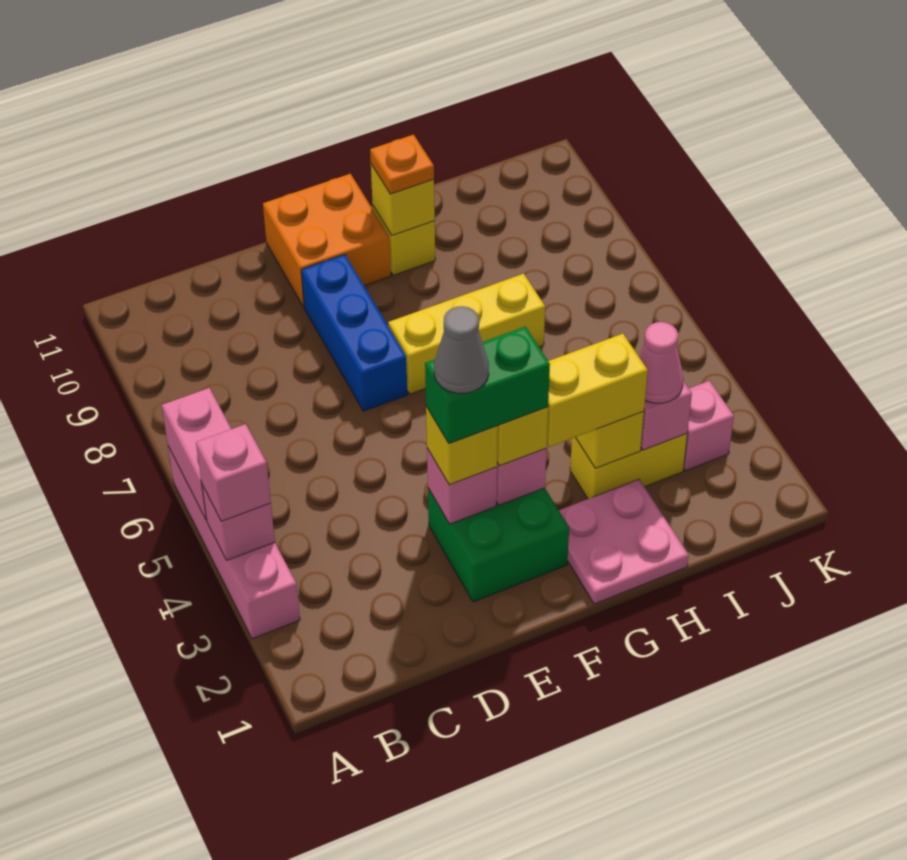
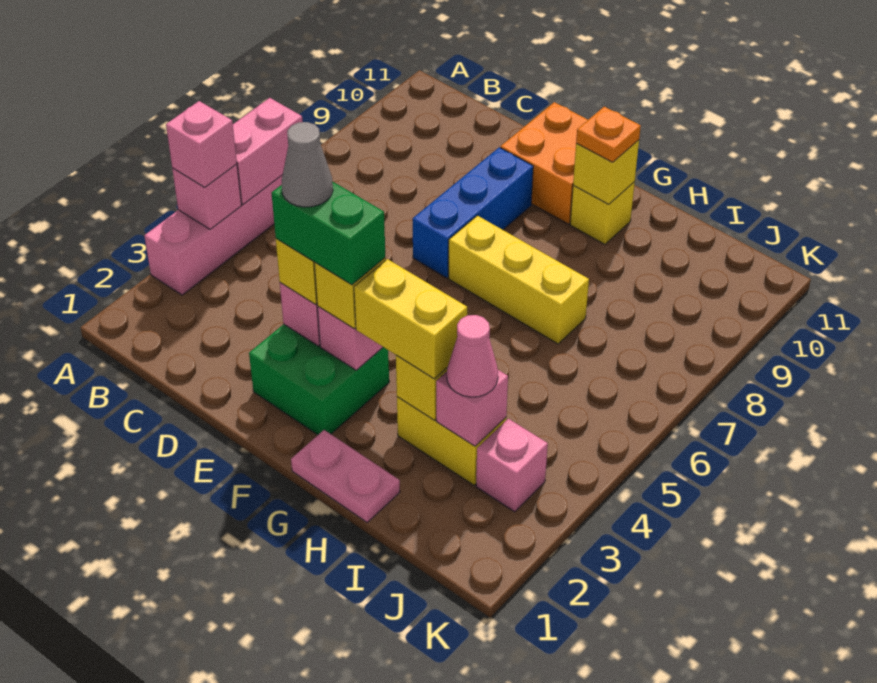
pink plate G1:H2 level 1 -> pink plate G1:H1 level 1

